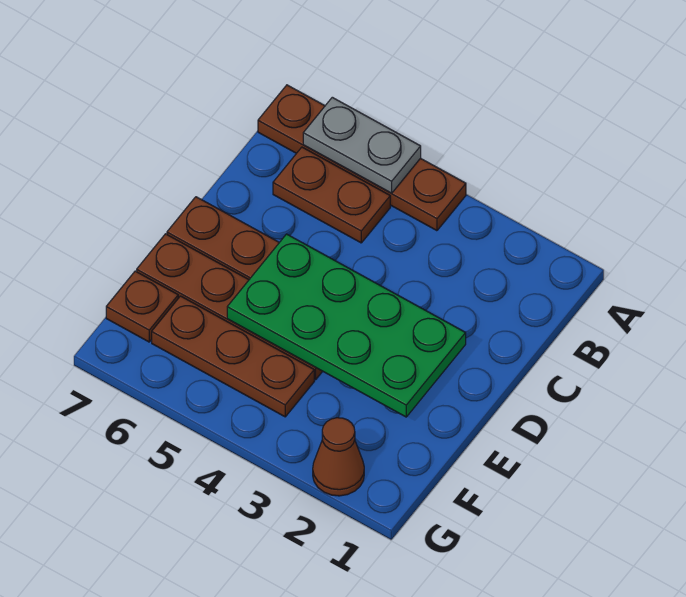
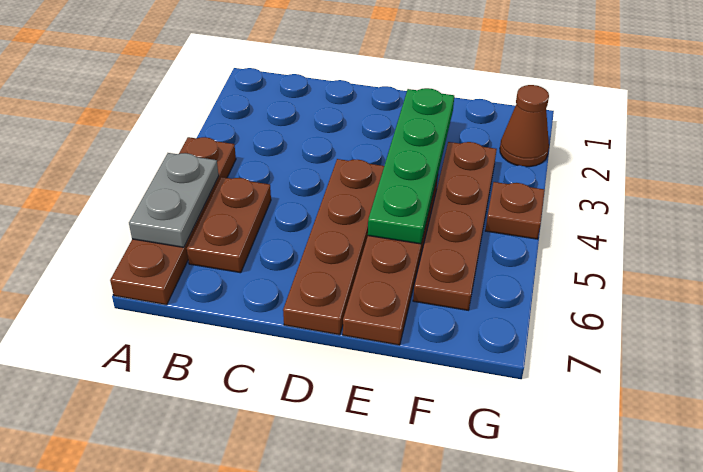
green plate D2:E5 level 2 -> green plate E2:E5 level 2
brown plate F4:F6 level 1 -> brown plate F3:F6 level 1
brown plate F7 level 1 -> brown plate G4 level 1

